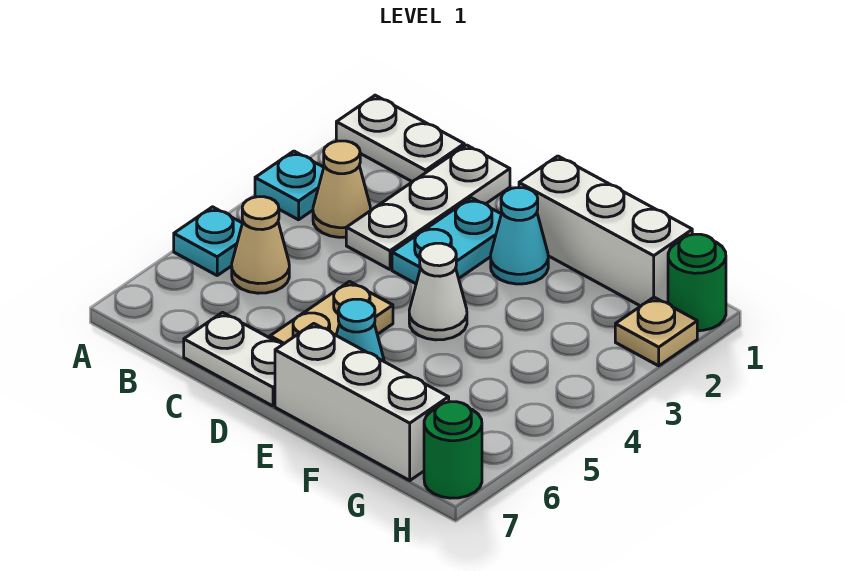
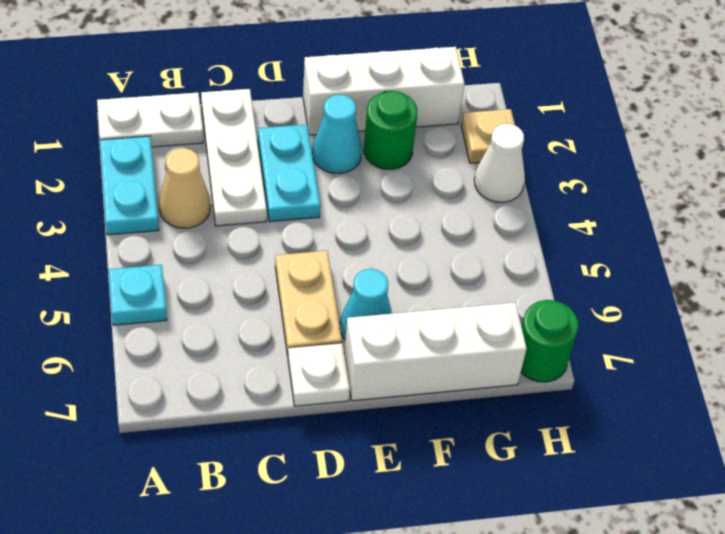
cyan plate A3 level 1 -> cyan plate A2:A3 level 1
tan cone B5 level 1 -> none
white plate C7:D7 level 1 -> white plate D7 level 1
white cone E4 level 1 -> white cone H3 level 1
green round brick H1 level 1 -> green round brick F2 level 1

